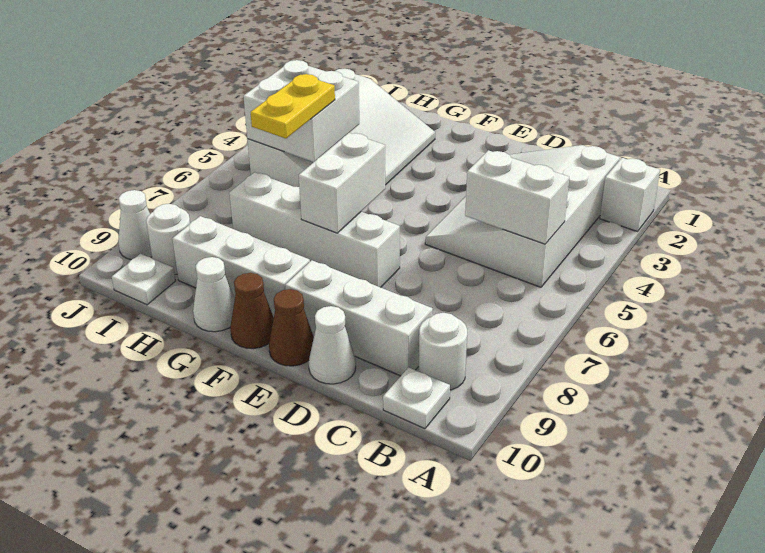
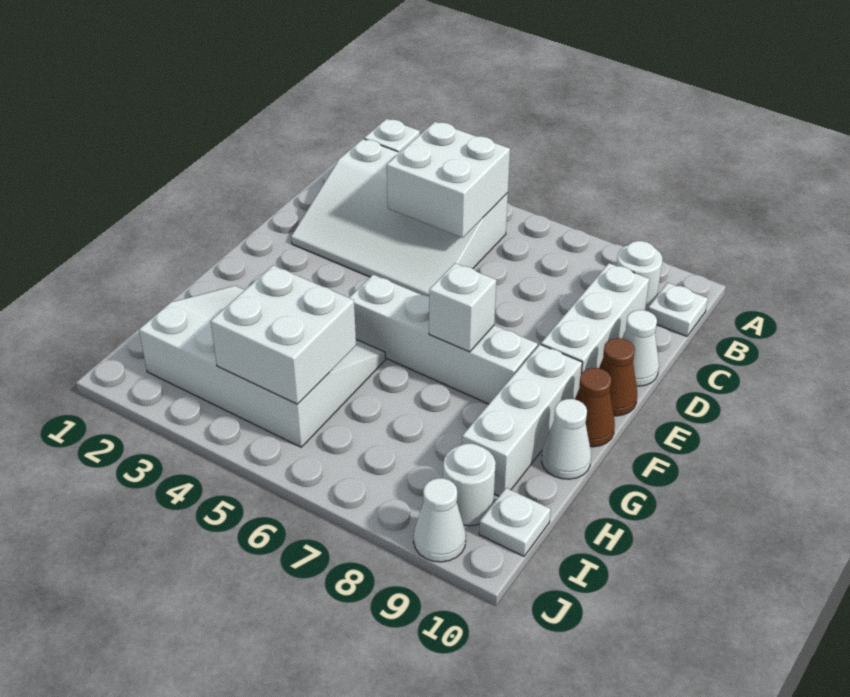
white brick B5:C5 level 2 -> white brick B4:C5 level 2
white brick E7:H7 level 1 -> white brick F5:F8 level 1
white brick F6:F7 level 2 -> white brick F7 level 2
yellow plate H5:H6 level 3 -> none

